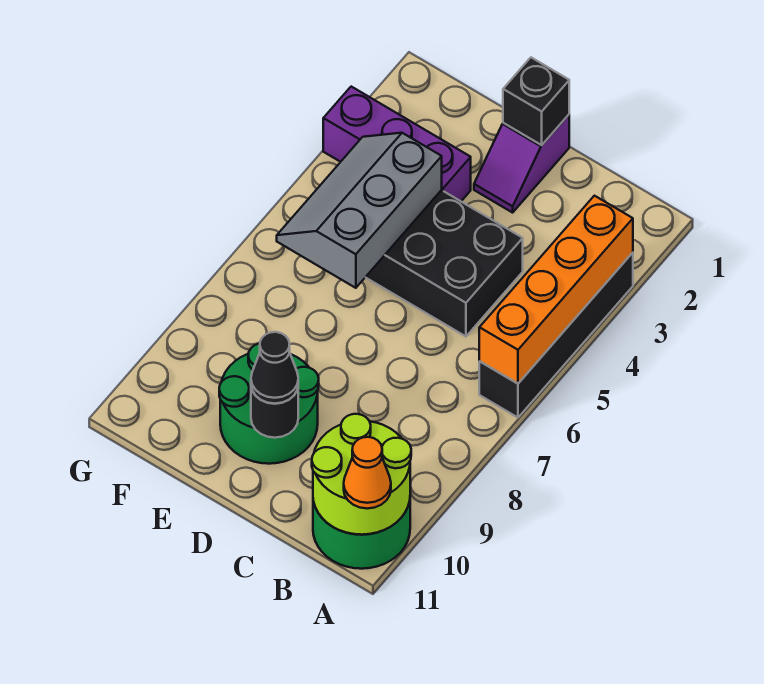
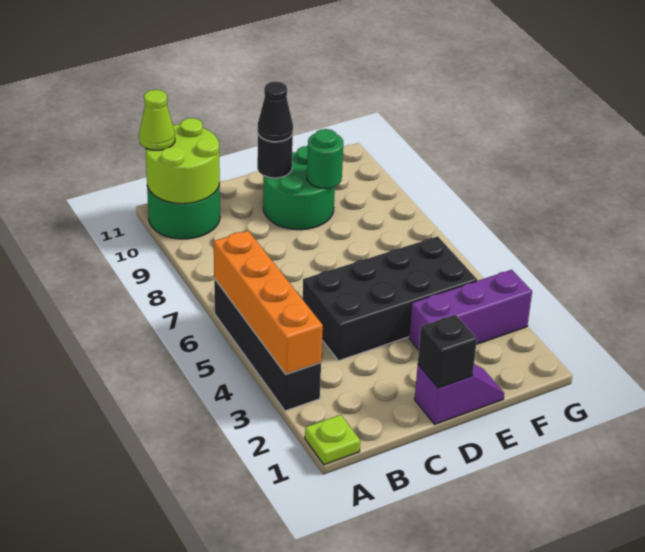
none -> lime plate A1 level 1
orange cone A11 level 3 -> lime cone A11 level 3
purple slope D1:D2 level 1 top 1 -> purple slope D1:E1 level 1 top D
grey slope E4:F6 level 2 top E -> none
none -> green round brick E9 level 2

